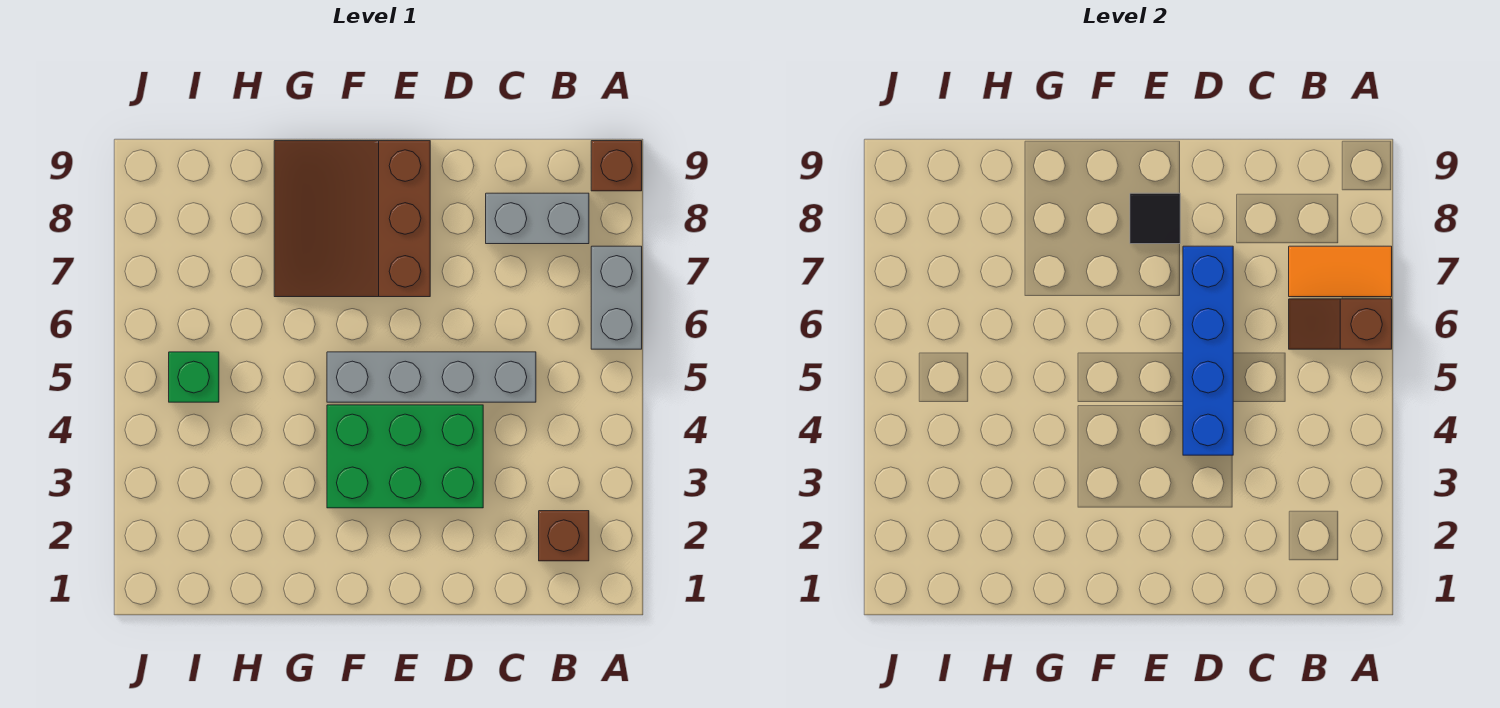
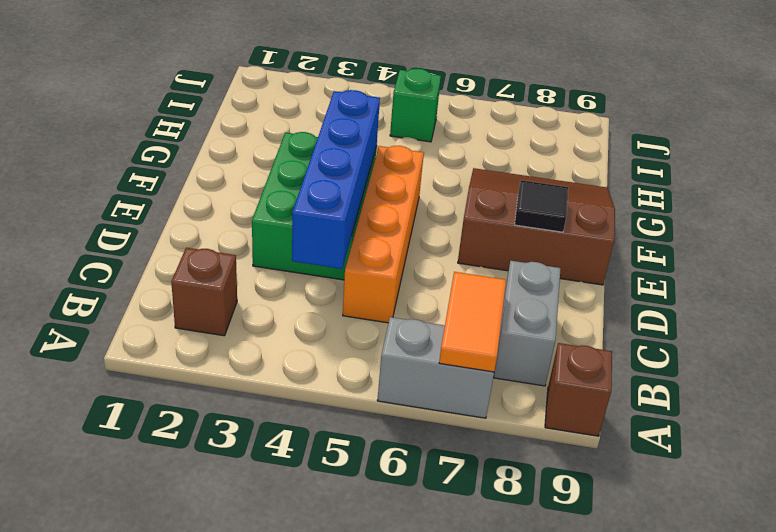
brown slope A6:B6 level 2 top A -> none
grey brick C5:F5 level 1 -> orange brick C5:F5 level 1
blue brick D4:D7 level 2 -> blue brick C4:F4 level 2

